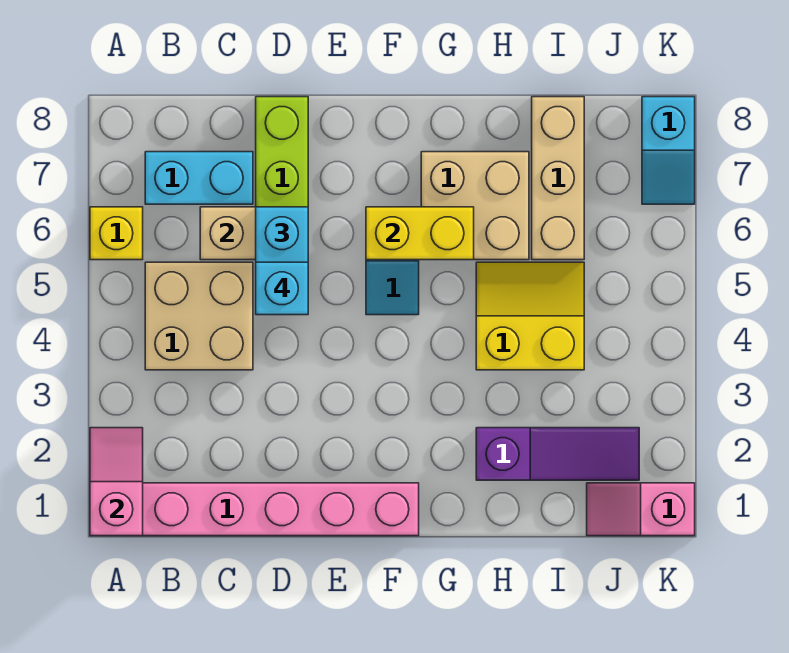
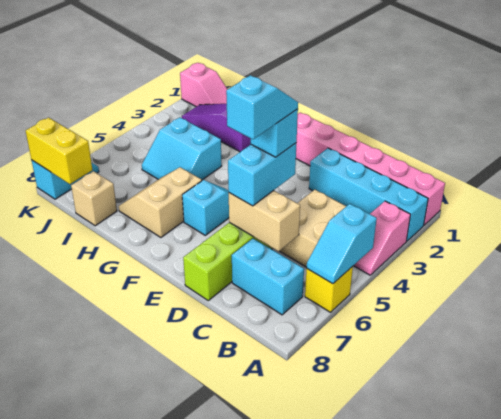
pink slope A1:A2 level 2 top 1 -> pink slope A3:A4 level 1 top 3
none -> cyan brick A2:D2 level 1
none -> cyan slope A5:A6 level 2 top 5
none -> cyan slope D5:D6 level 5 top 6
yellow brick F6:G6 level 2 -> yellow brick J8:K8 level 2
tan brick G6:H7 level 1 -> tan slope G6:H7 level 1 top G
yellow slope H4:I5 level 1 top 4 -> cyan slope H4:I5 level 1 top 4
tan brick I6:I8 level 1 -> tan brick I8 level 1

